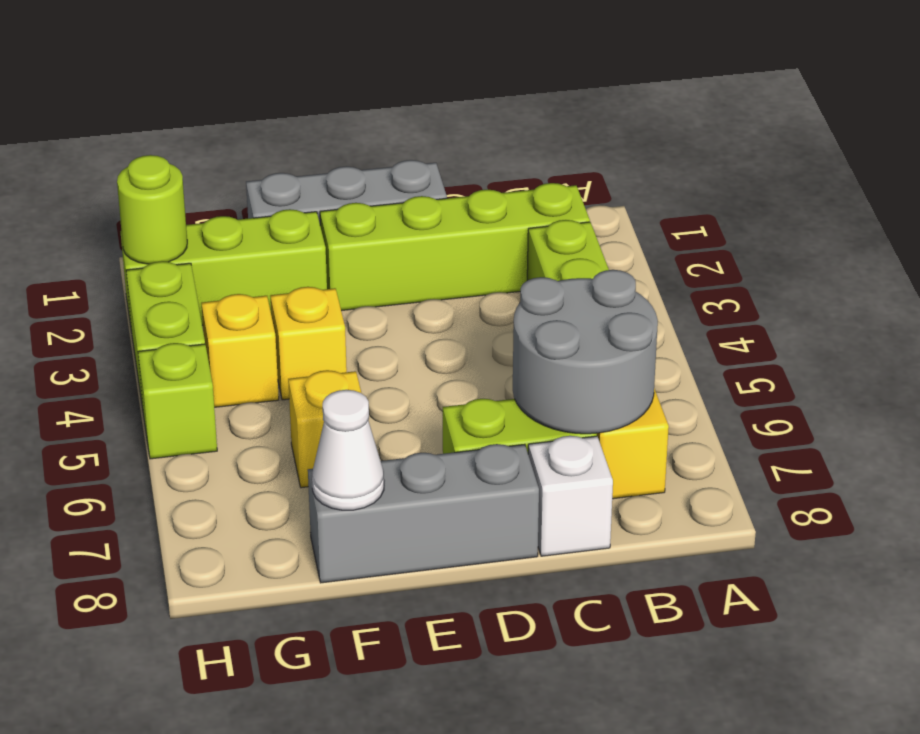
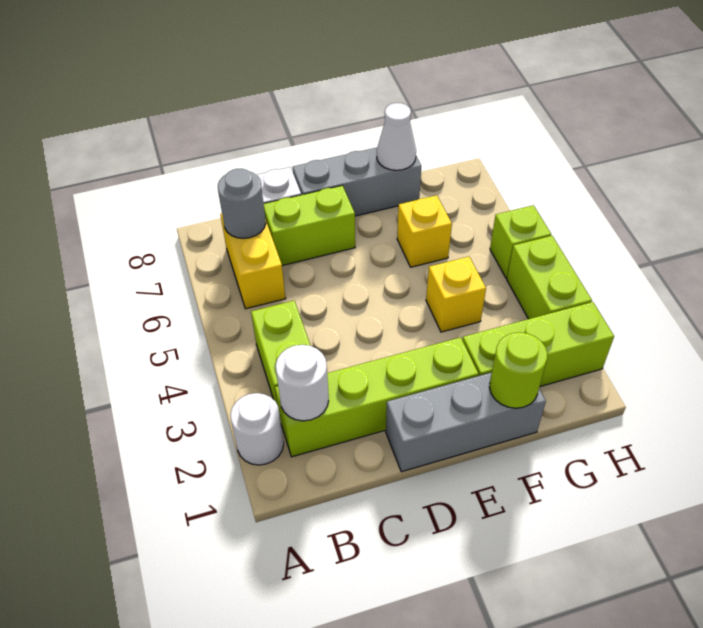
none -> white round brick A2 level 1
none -> white round brick B2 level 2
grey round brick B6:C7 level 2 -> grey round brick B7 level 2
yellow brick G4 level 1 -> none
lime round brick H2 level 2 -> lime round brick F1 level 2

